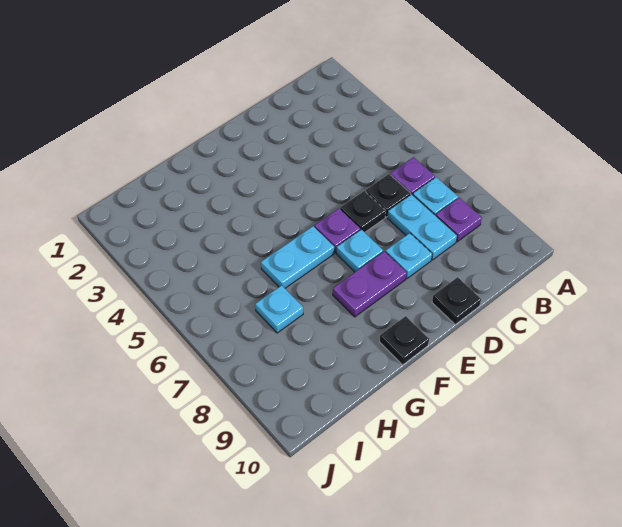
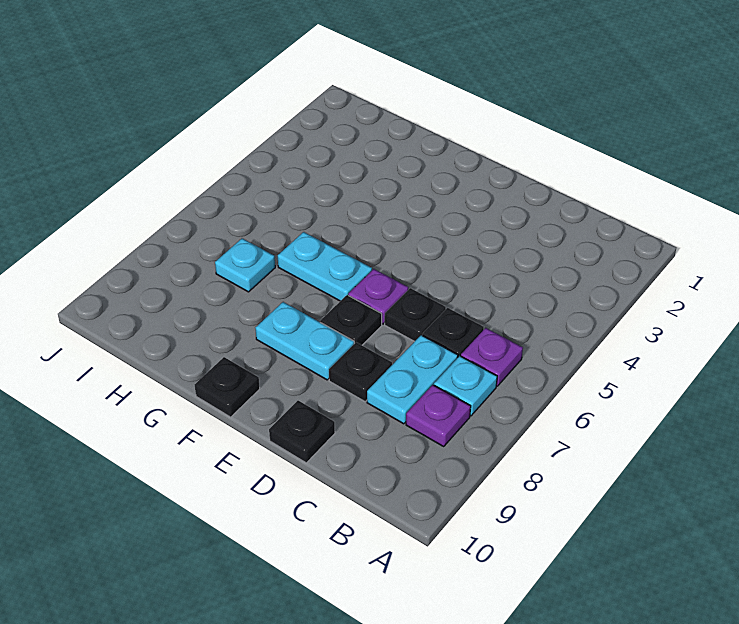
cyan plate D8 level 1 -> black plate D8 level 1
cyan plate E7 level 1 -> black plate E7 level 1
purple plate E8:F8 level 1 -> cyan plate E8:F8 level 1

